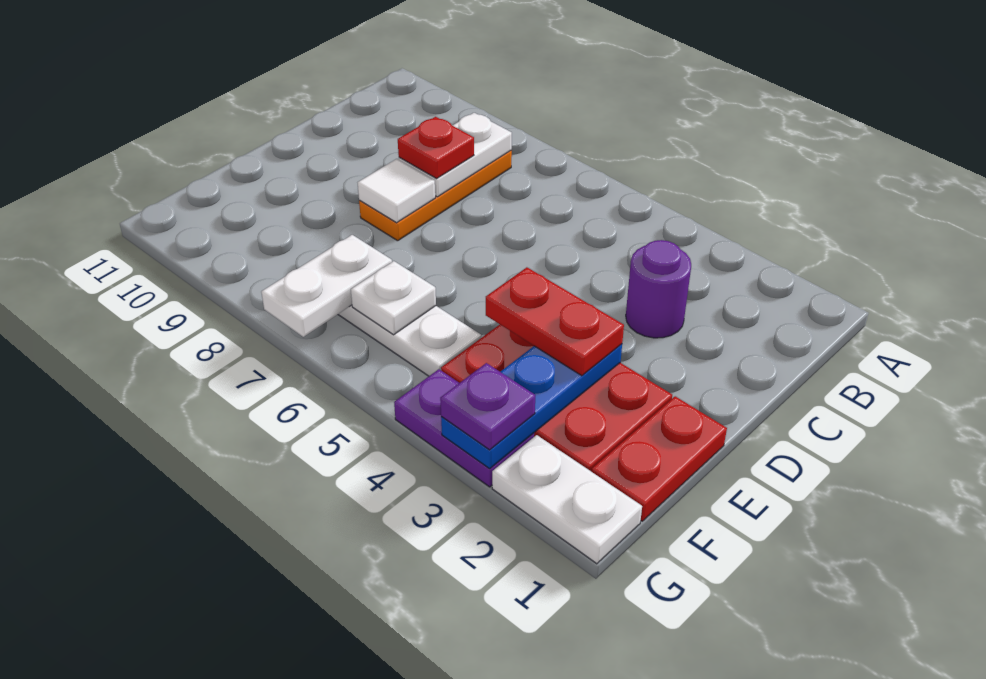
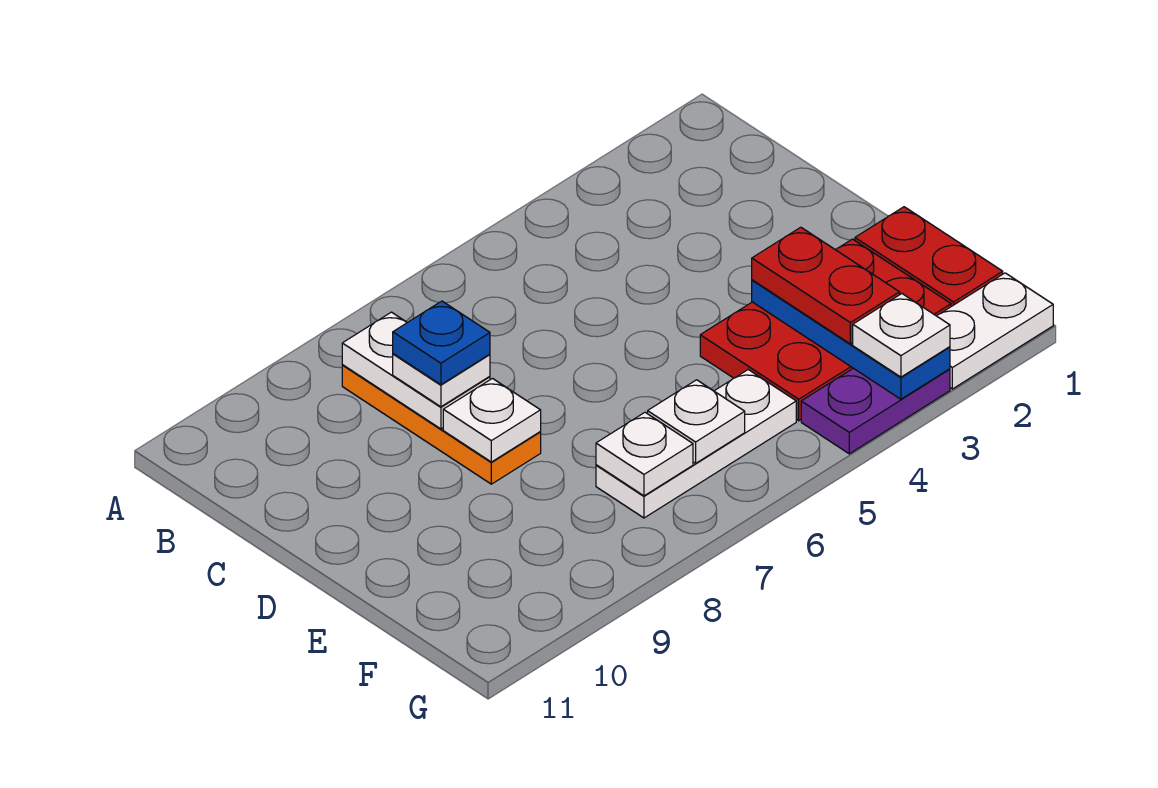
purple round brick C3 level 1 -> none
red plate C8 level 3 -> white plate C8 level 3
none -> blue plate C8 level 4
white tile D8 level 2 -> white plate D8 level 2
red plate E3:E4 level 3 -> red plate E3:F3 level 3
white plate F7:G7 level 2 -> white plate F7 level 2
purple plate G3 level 3 -> white plate G3 level 3

